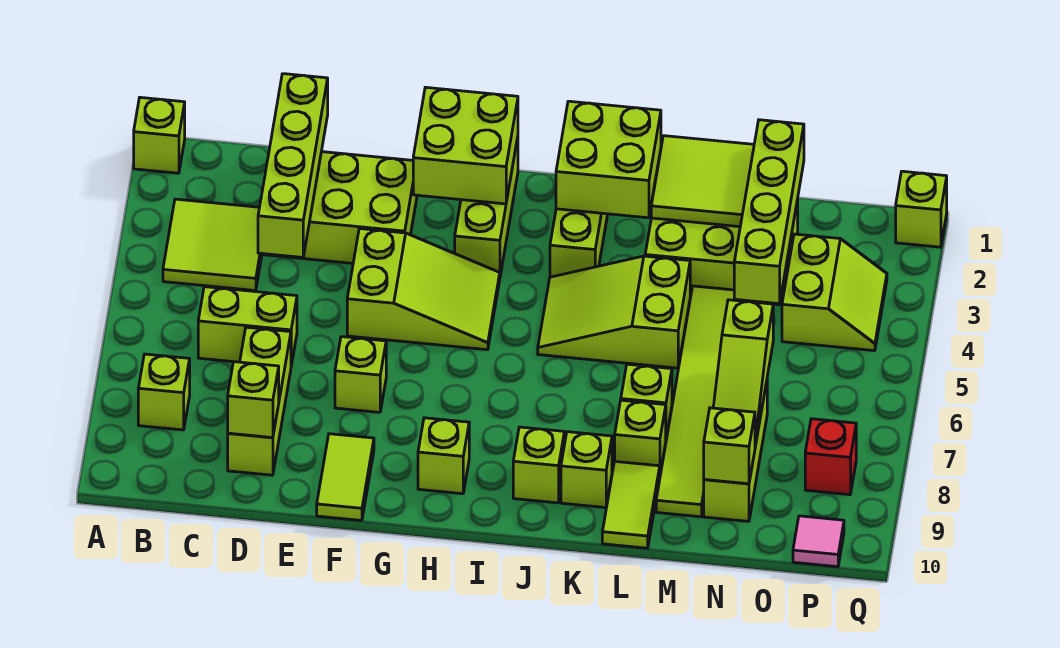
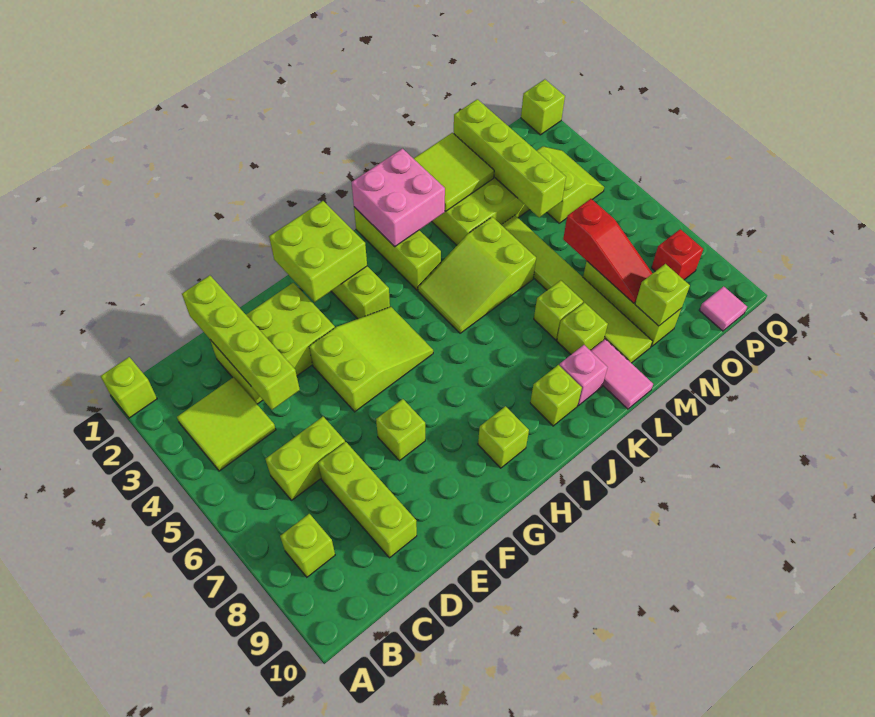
lime brick D9 level 2 -> none
lime tile F9:F10 level 1 -> none
lime brick J1:K2 level 2 -> pink brick J1:K2 level 2
lime brick K9 level 1 -> pink brick K9 level 1
lime tile L9:L10 level 1 -> pink tile L9:L10 level 1
lime slope N6:N8 level 2 top 6 -> red slope N6:N8 level 2 top 6

